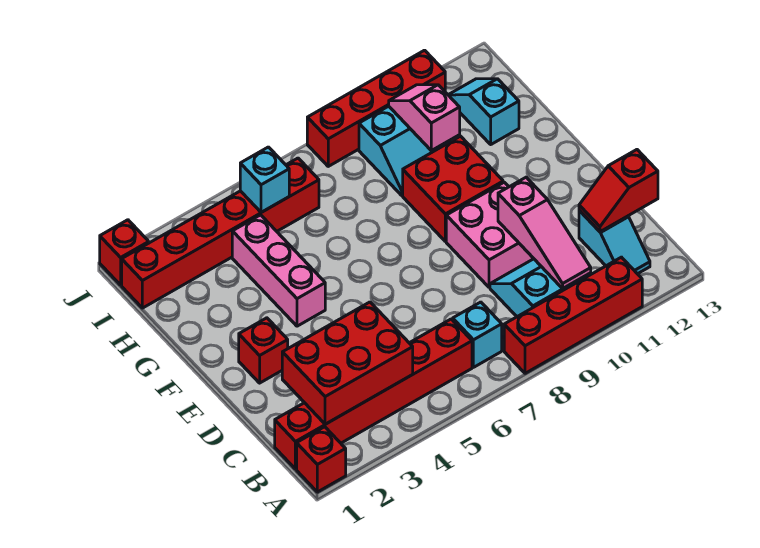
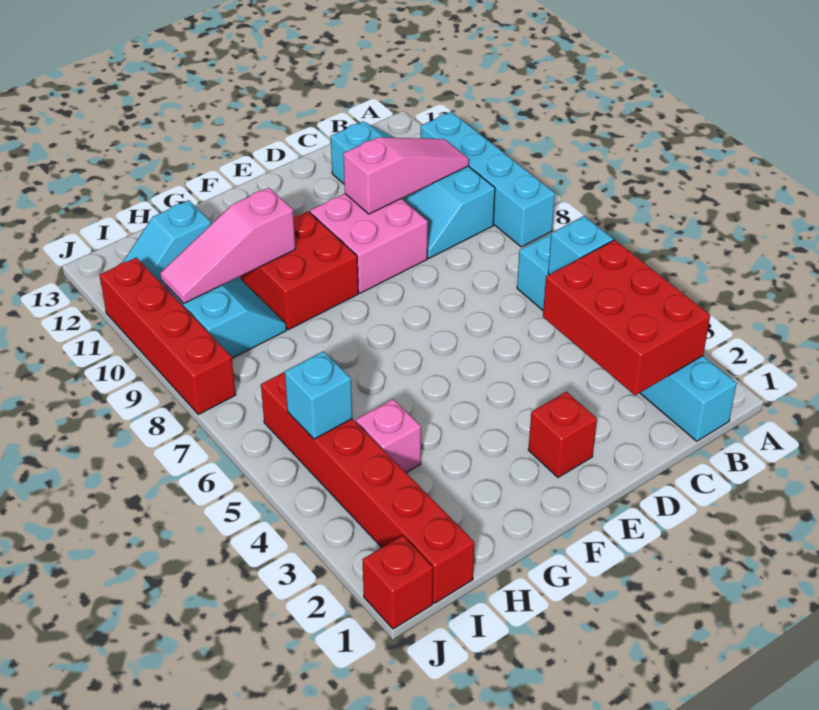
red brick A1 level 1 -> none
red brick A8:A11 level 1 -> cyan brick A8:A11 level 1
red brick B1:B6 level 1 -> cyan brick B1:B6 level 1
cyan brick B7 level 1 -> cyan brick B5 level 2
red slope C12:C13 level 2 top 13 -> none
pink brick F4:H4 level 1 -> pink brick H4 level 1
pink slope H10:I10 level 2 top H -> pink slope G10:I10 level 2 top G

